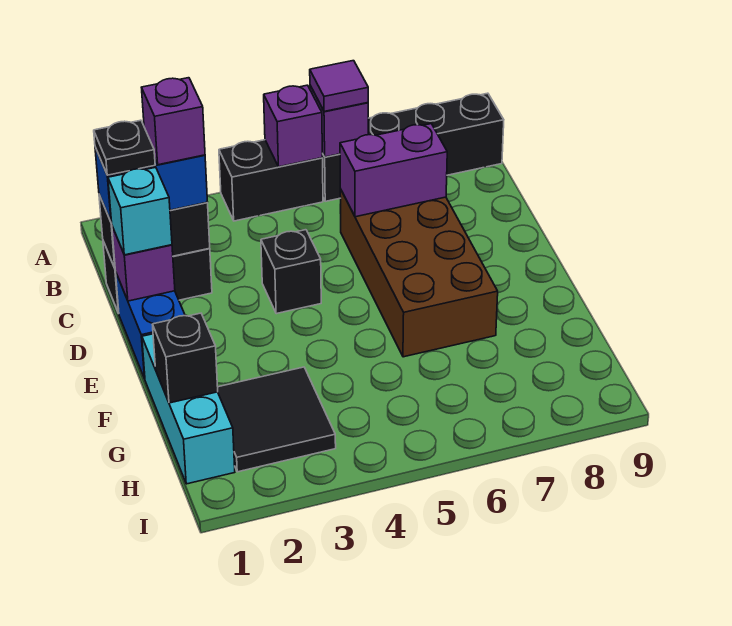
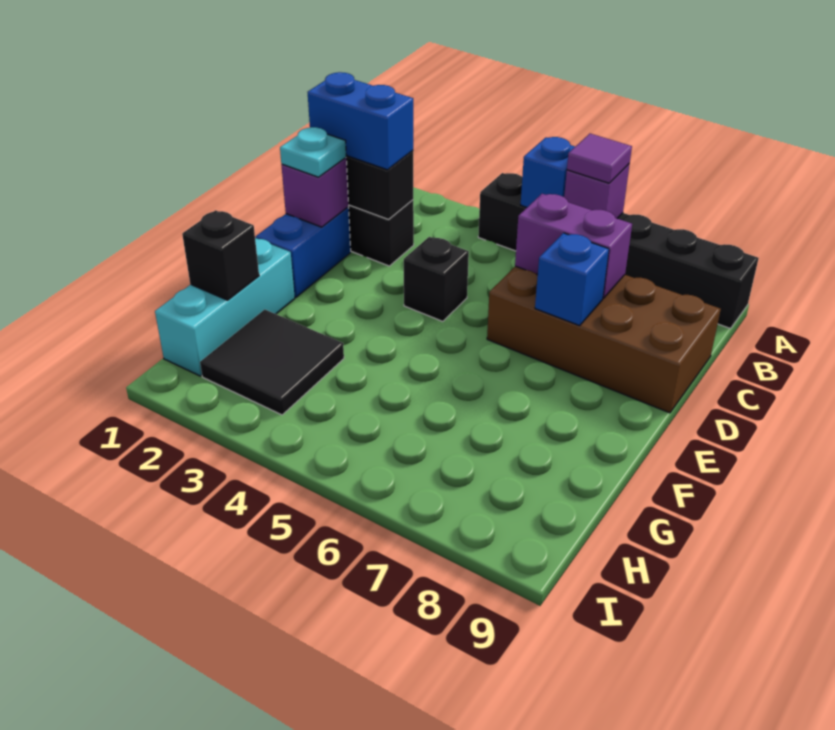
purple brick A5 level 2 -> blue brick A5 level 2
black plate C1 level 4 -> none
purple brick C2 level 4 -> none
brown brick C6:F7 level 1 -> brown brick C6:D9 level 1
cyan brick D1 level 3 -> cyan plate D1 level 3
none -> blue brick D7 level 2

